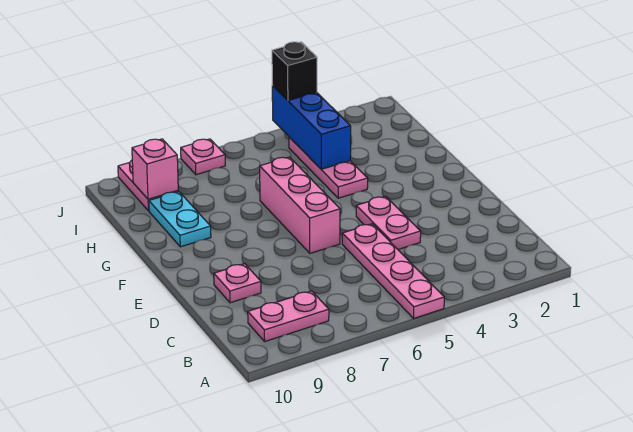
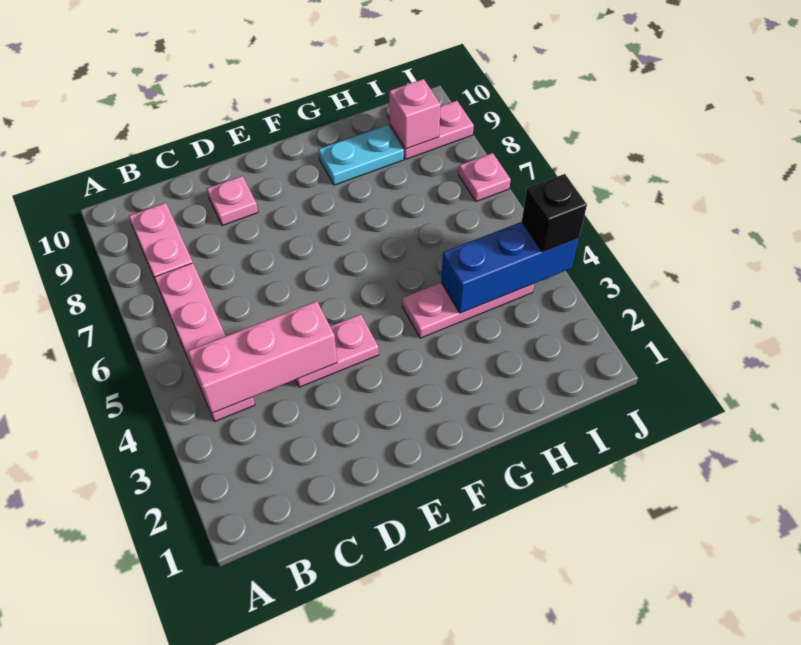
pink plate A5:D5 level 1 -> pink plate B4:B7 level 1
pink brick E6:G6 level 1 -> pink brick B4:D4 level 2

